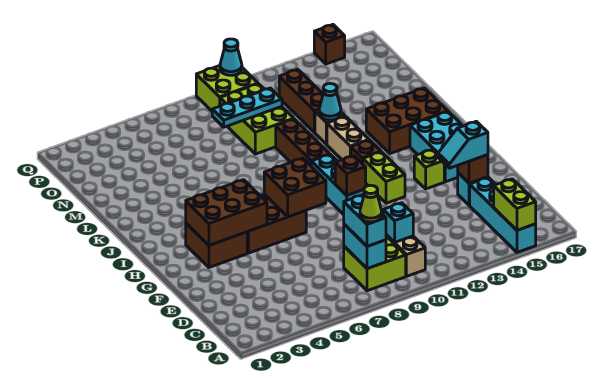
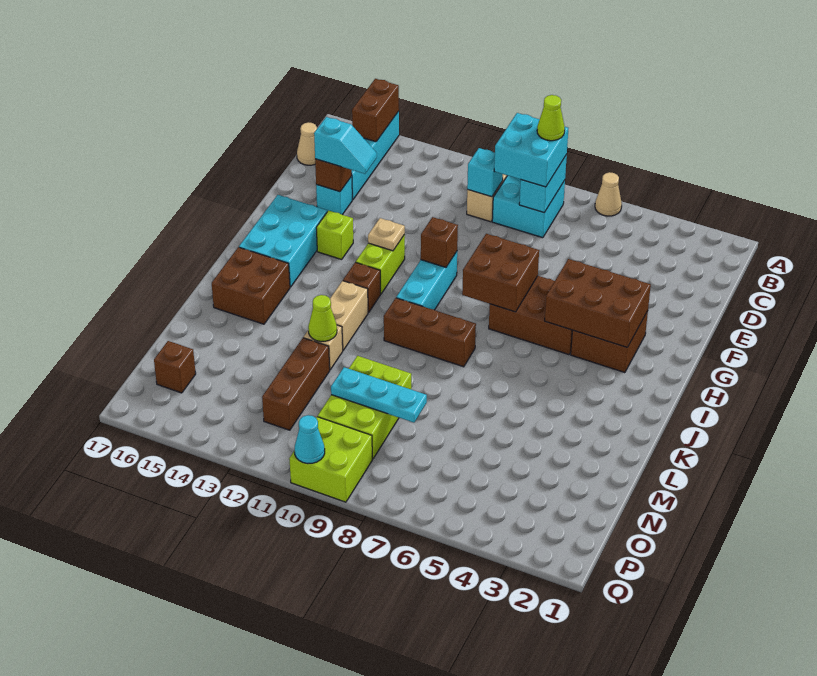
none -> tan cone A6 level 1
lime brick A15:B15 level 2 -> brown brick A15:B15 level 2
lime brick B8:C9 level 1 -> cyan brick B8:C9 level 1
cyan brick B8:C8 level 3 -> cyan brick B8:C9 level 3
none -> tan cone C17 level 1
none -> tan plate G12 level 2
brown brick J10:L10 level 1 -> brown brick J8:J10 level 1
brown brick J14:K16 level 1 -> brown brick J15:K16 level 1
cyan cone L12 level 2 -> lime cone L12 level 2
brown brick Q15 level 1 -> brown brick O16 level 1

